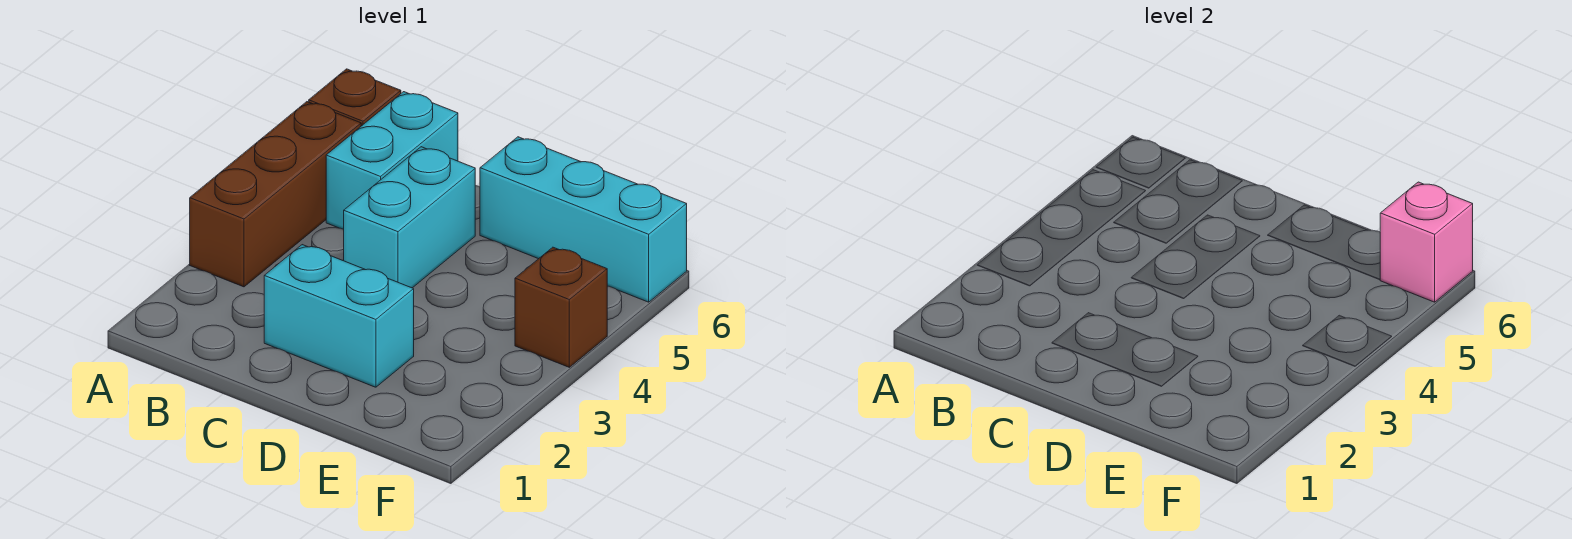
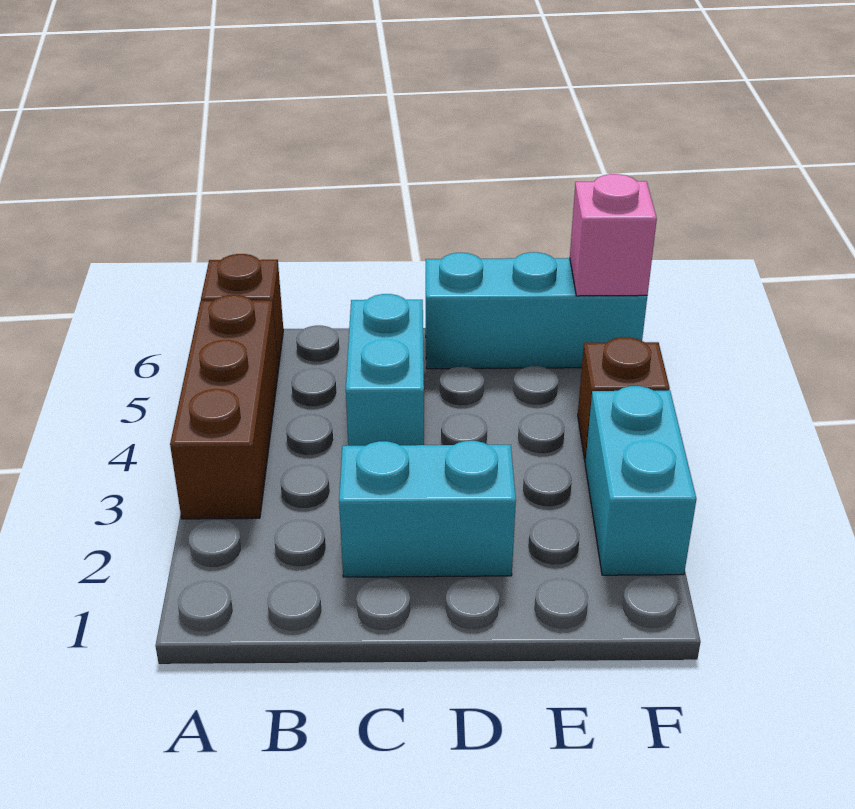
cyan brick B5:B6 level 1 -> cyan brick F2:F3 level 1

